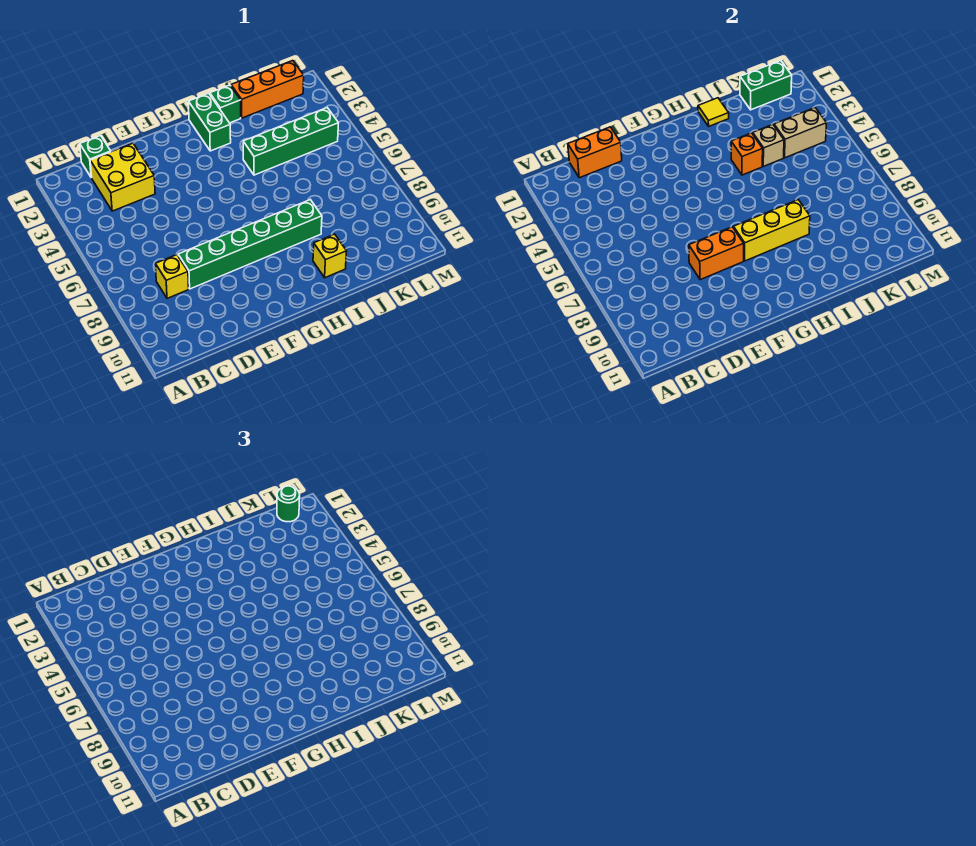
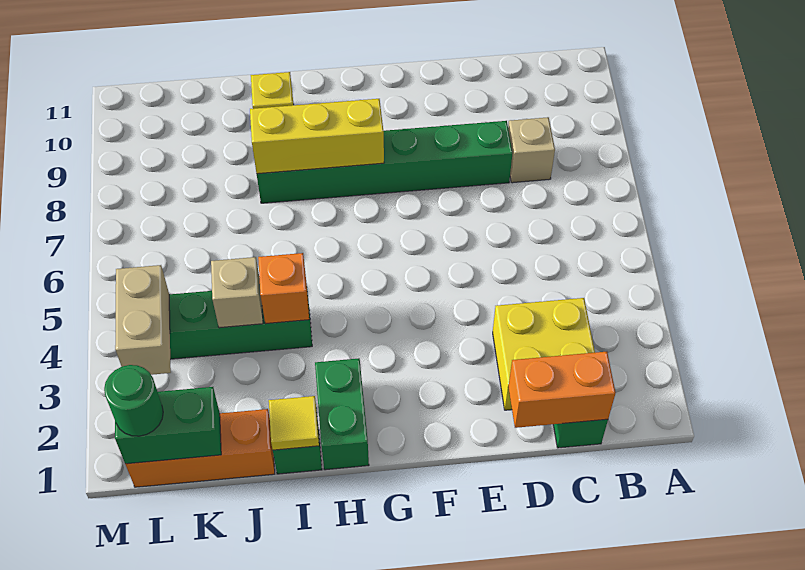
yellow brick C8 level 1 -> tan brick C8 level 1
orange brick E8:F8 level 2 -> none
tan brick K4:L4 level 2 -> tan brick L3:L4 level 2

